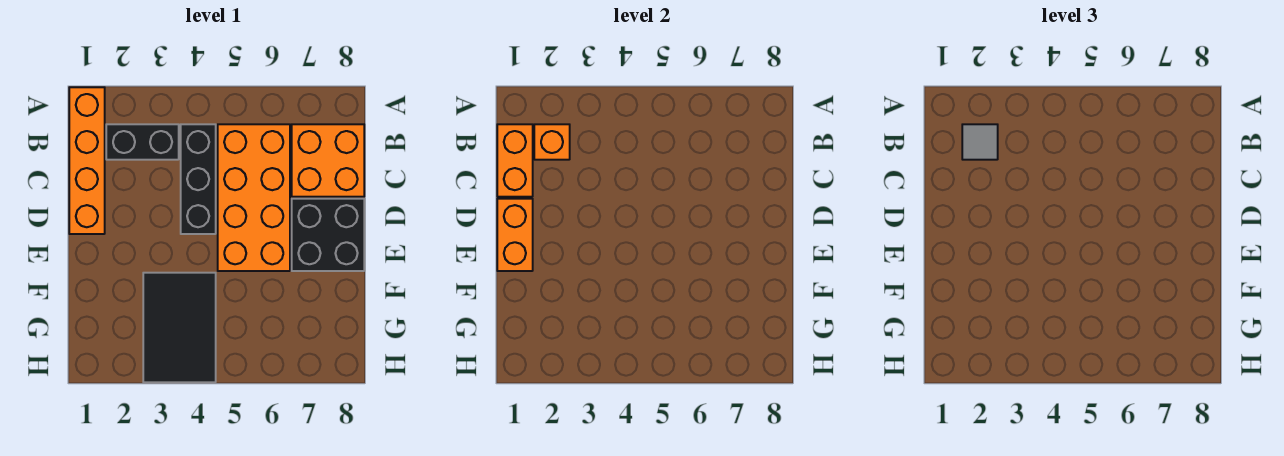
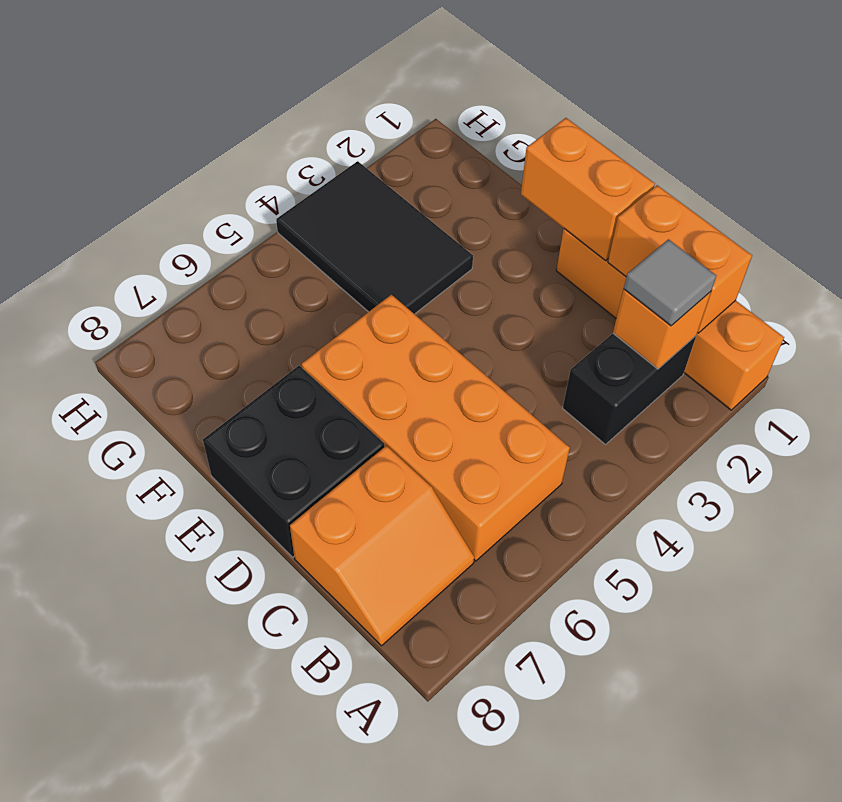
black brick B4:D4 level 1 -> none
orange brick B7:C8 level 1 -> orange slope B7:C8 level 1 top C

